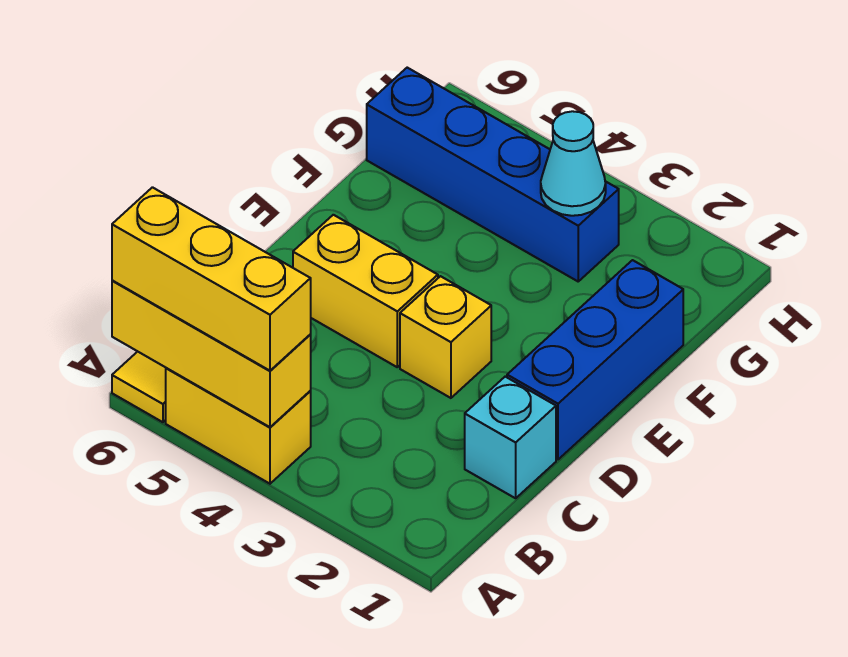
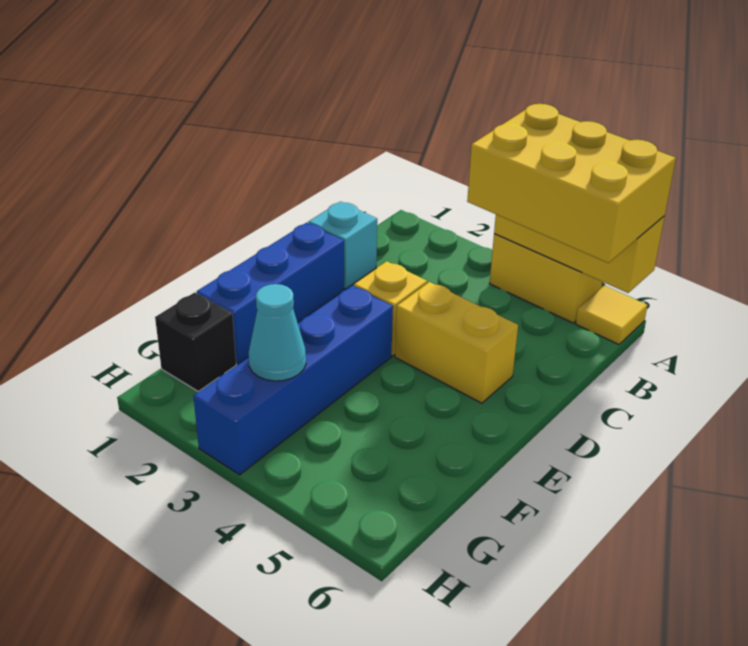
yellow brick A4:A6 level 3 -> yellow brick A4:B6 level 3
none -> black brick G1 level 1
blue brick G3:G6 level 1 -> blue brick E3:H3 level 1

